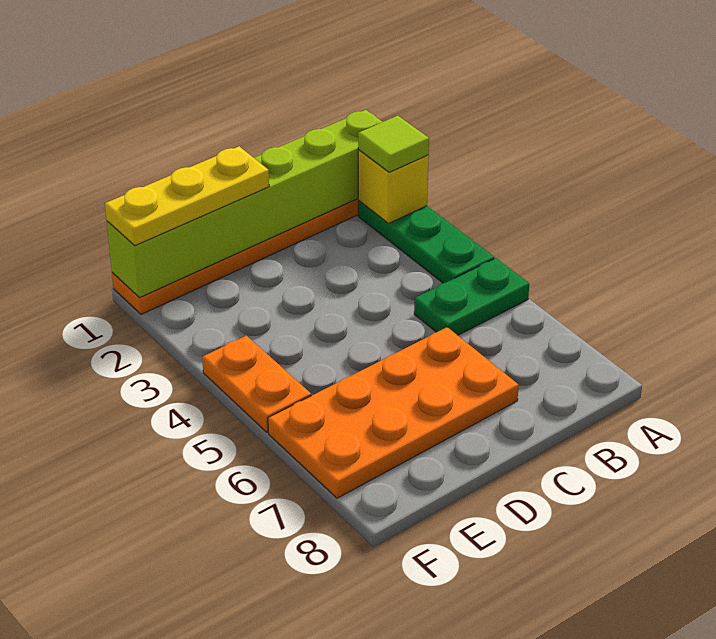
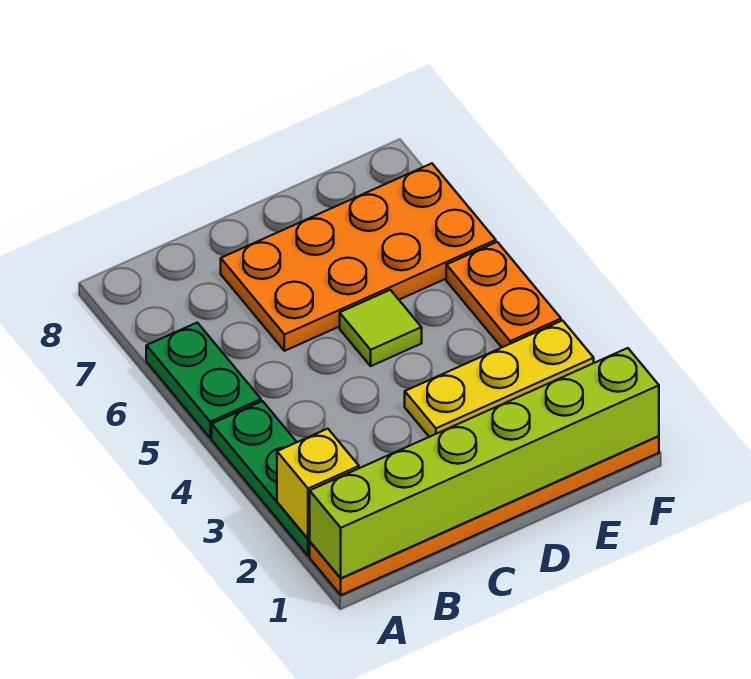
lime tile A2 level 3 -> lime tile D5 level 1
green plate A5:B5 level 1 -> green plate A5:A6 level 1
yellow plate D1:F1 level 3 -> yellow plate D3:F3 level 1

